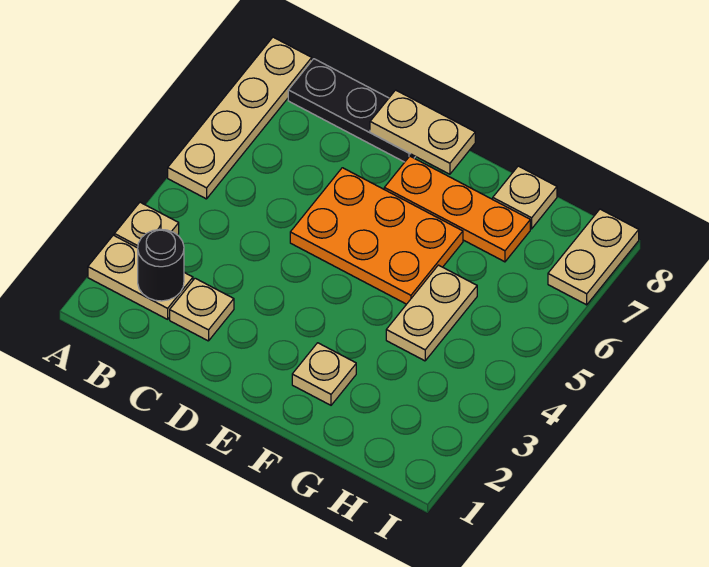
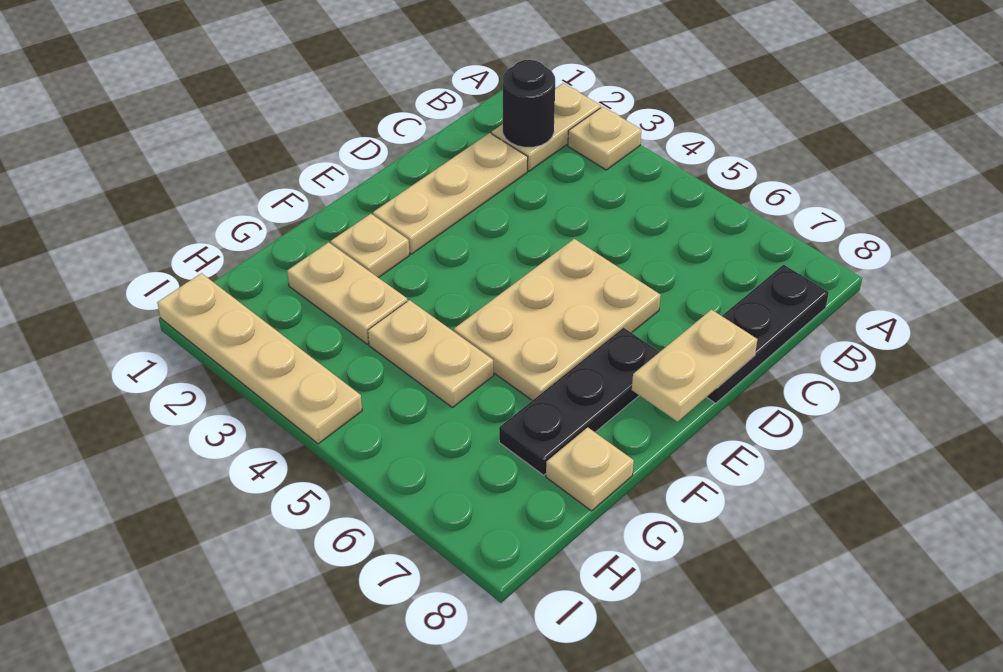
tan plate A5:A8 level 1 -> tan plate I1:I4 level 1
tan plate C2 level 1 -> tan plate C2:E2 level 1
orange plate D5:F6 level 1 -> tan plate D5:F6 level 1
orange plate E7:G7 level 1 -> black plate E7:G7 level 1
tan plate I7:I8 level 1 -> tan plate G2:G3 level 1

